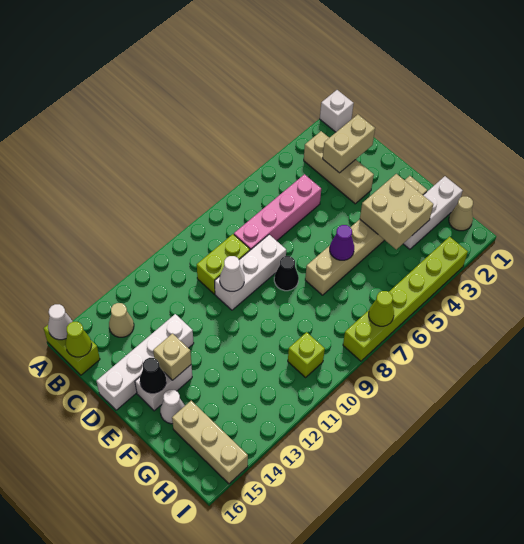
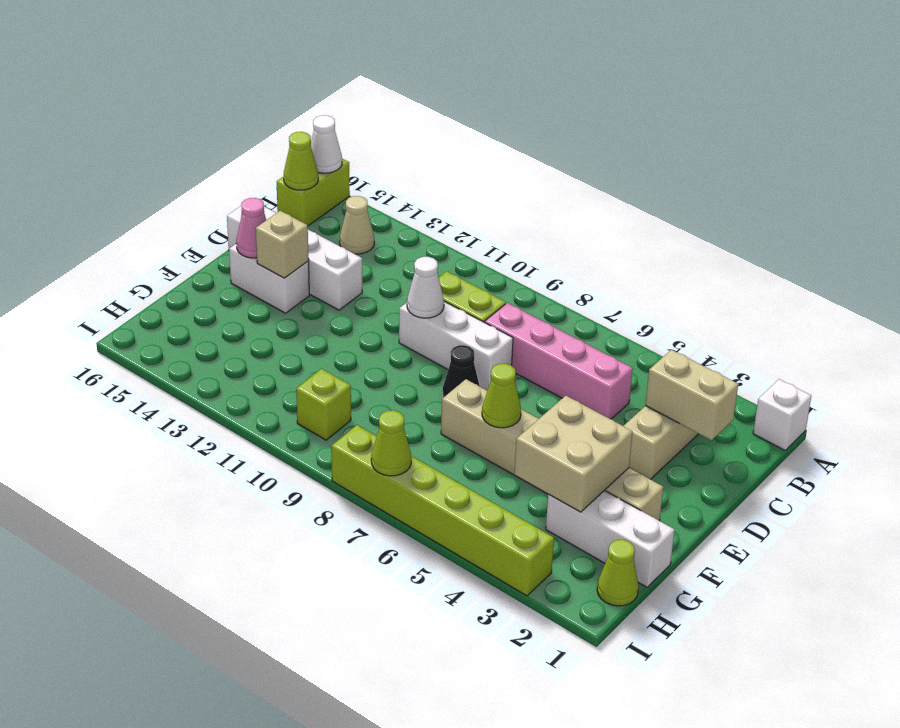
black cone E15 level 2 -> pink cone E15 level 2
purple cone F6 level 2 -> lime cone F6 level 2
white cone F15 level 1 -> none
tan brick G15:I15 level 1 -> none
tan cone H1 level 1 -> lime cone H1 level 1

